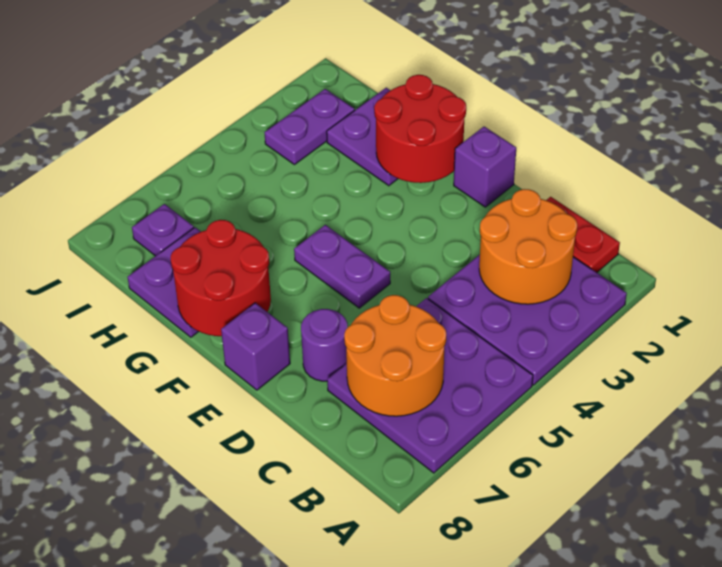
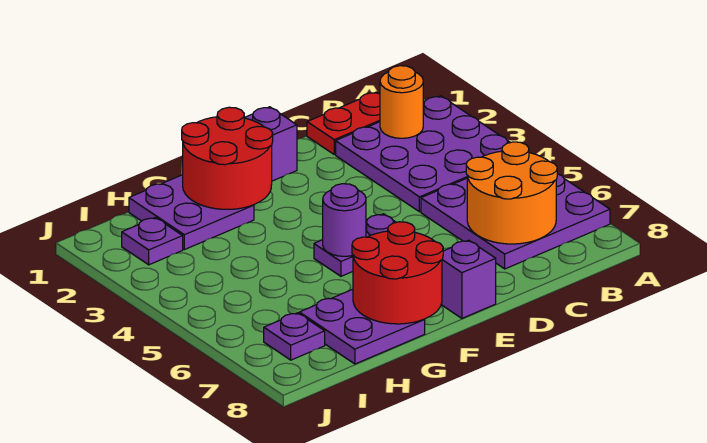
orange round brick B2:C3 level 2 -> orange round brick B2 level 2
purple round brick D7 level 1 -> purple round brick F5 level 2
purple plate I2:I3 level 1 -> purple plate I2 level 1

